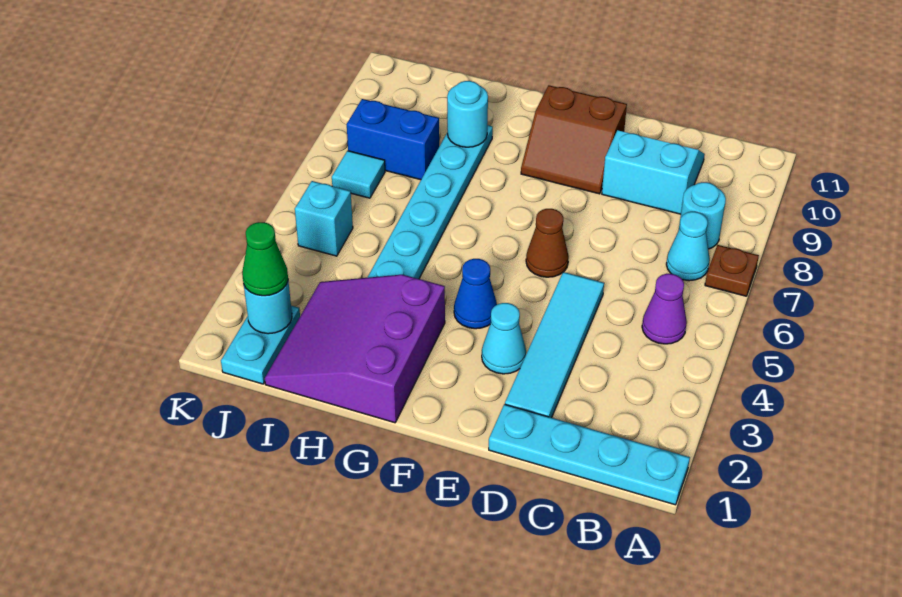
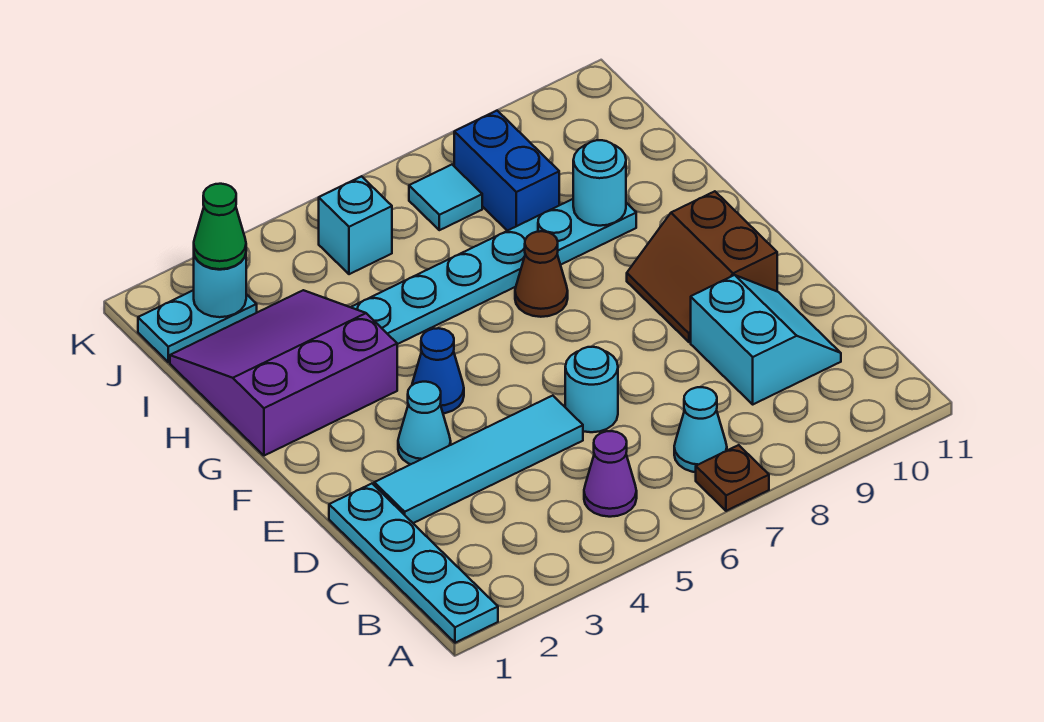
cyan round brick B8 level 1 -> cyan round brick D6 level 1
brown cone E6 level 1 -> brown cone G7 level 1

